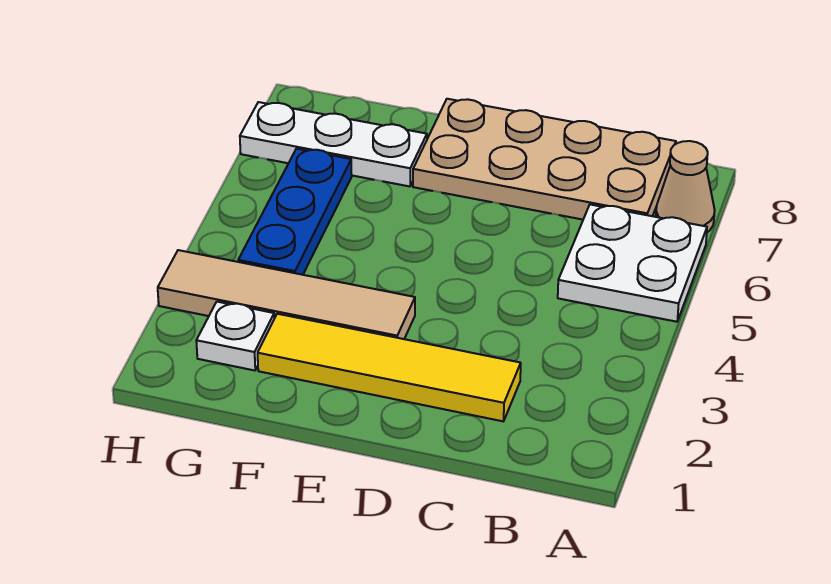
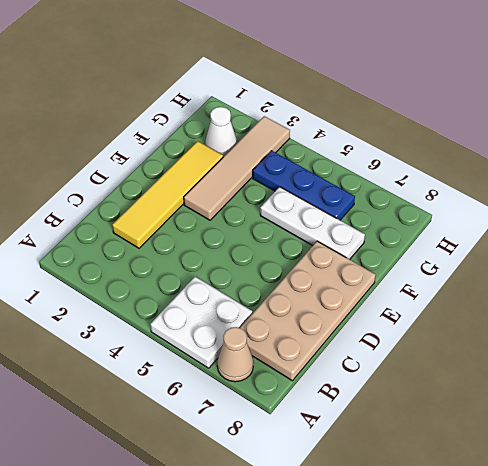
white plate F7:H7 level 1 -> white plate F5:F7 level 1
white plate G2 level 1 -> white cone G2 level 1

